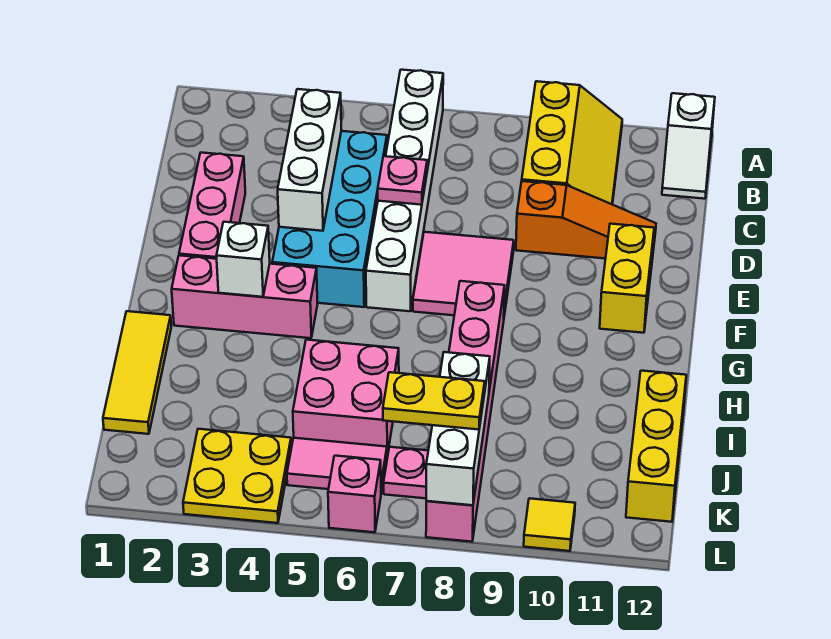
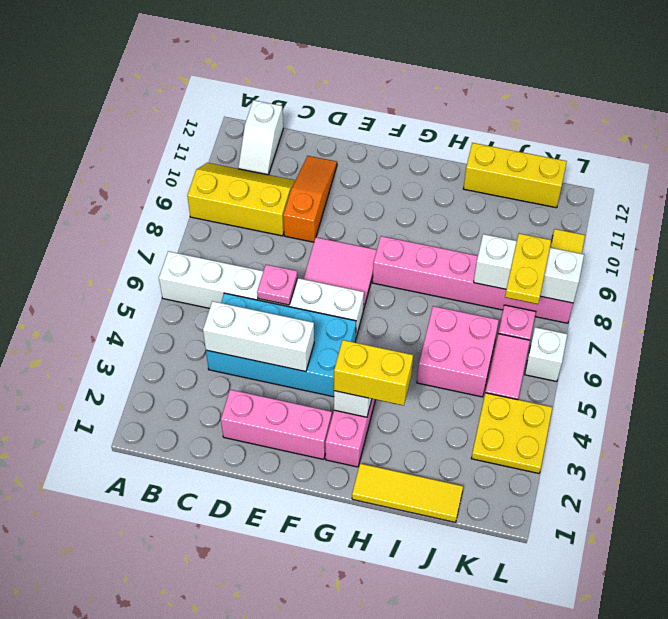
white slope A12:B12 level 1 top A -> white slope B11:B12 level 1 top 12
yellow brick E11:F11 level 1 -> yellow brick G3:H3 level 3
pink brick L6 level 1 -> white brick L6 level 1

